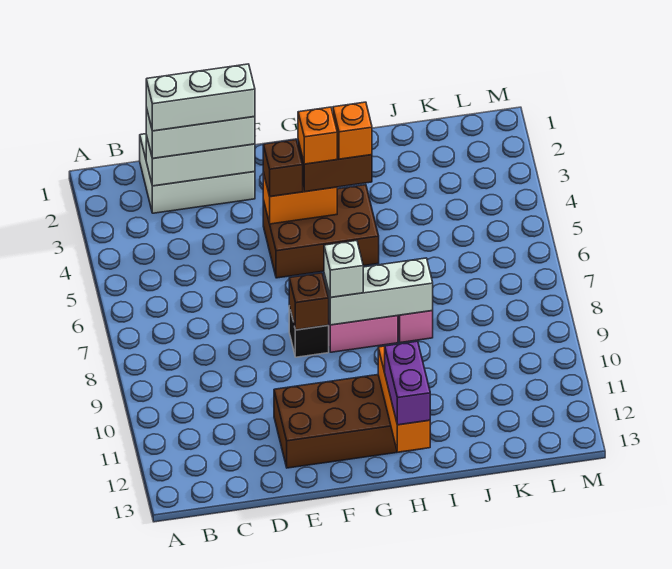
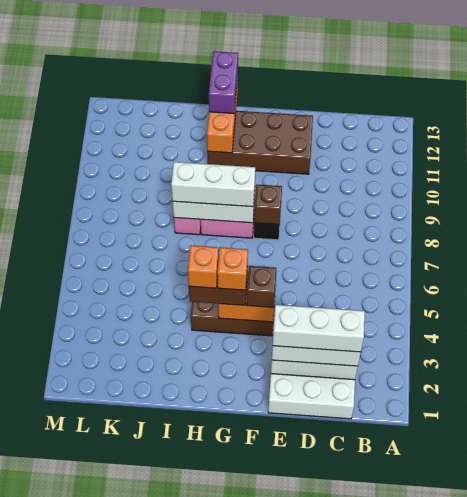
white brick G8 level 3 -> white brick G8:I8 level 3

